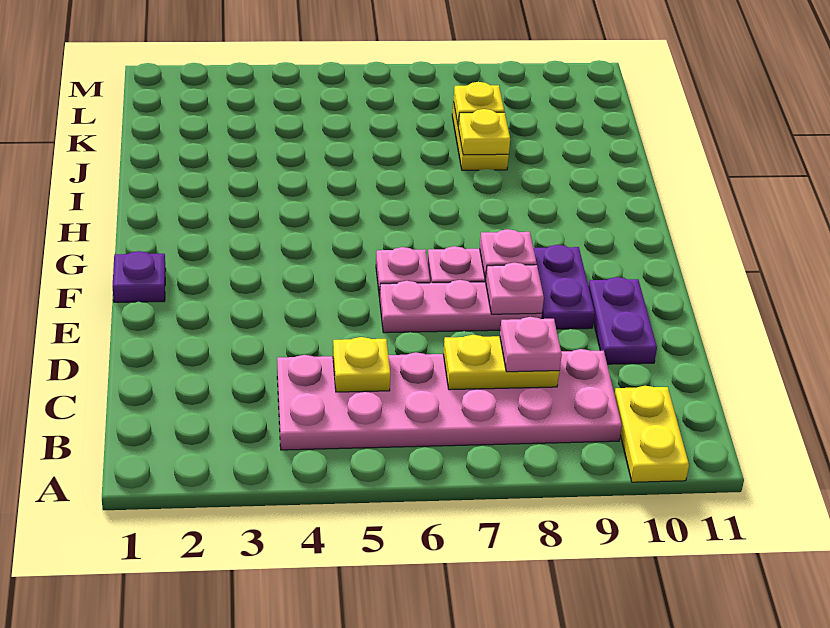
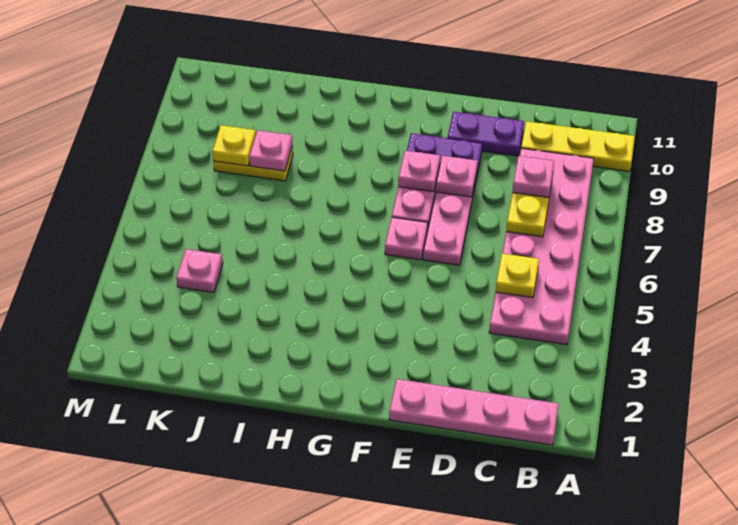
yellow plate A10:B10 level 1 -> yellow plate A10:C10 level 1
none -> pink plate B1:E1 level 1
purple plate F1 level 1 -> none
yellow plate J8 level 2 -> pink plate J8 level 2
none -> pink plate K4 level 1

